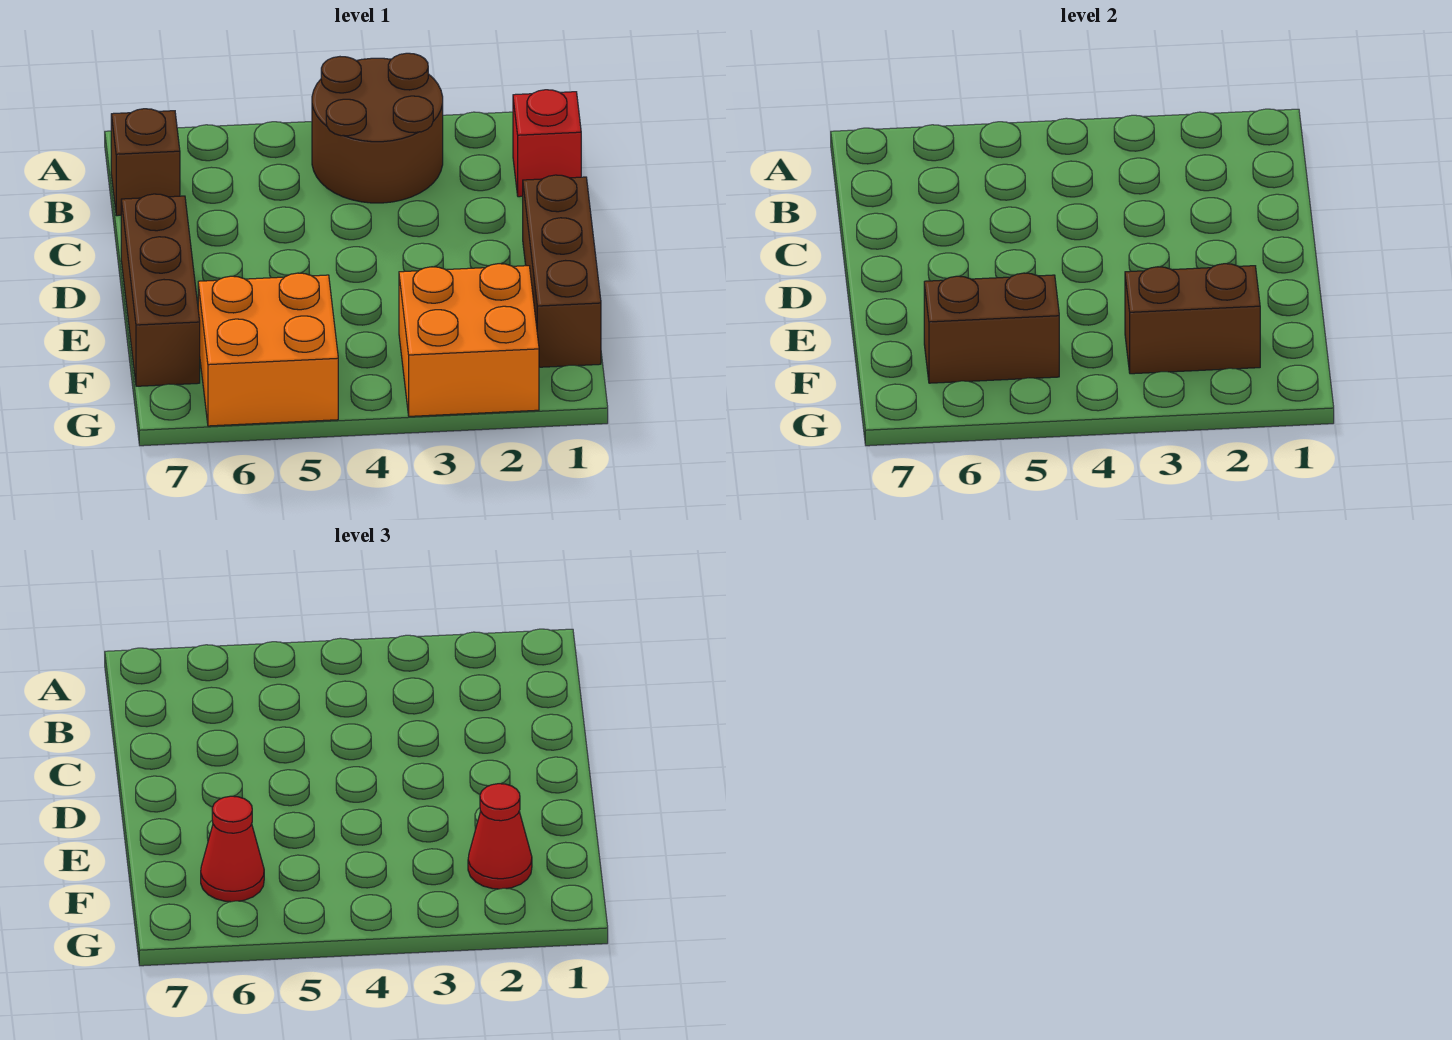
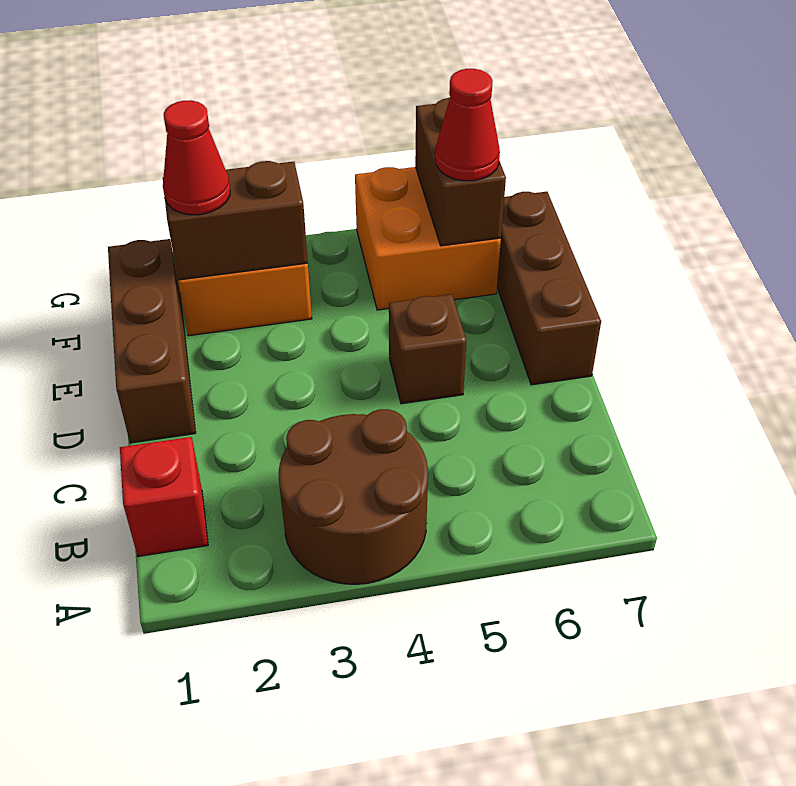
brown brick B7 level 1 -> brown brick D5 level 1
brown brick F5:F6 level 2 -> brown brick F6:G6 level 2

